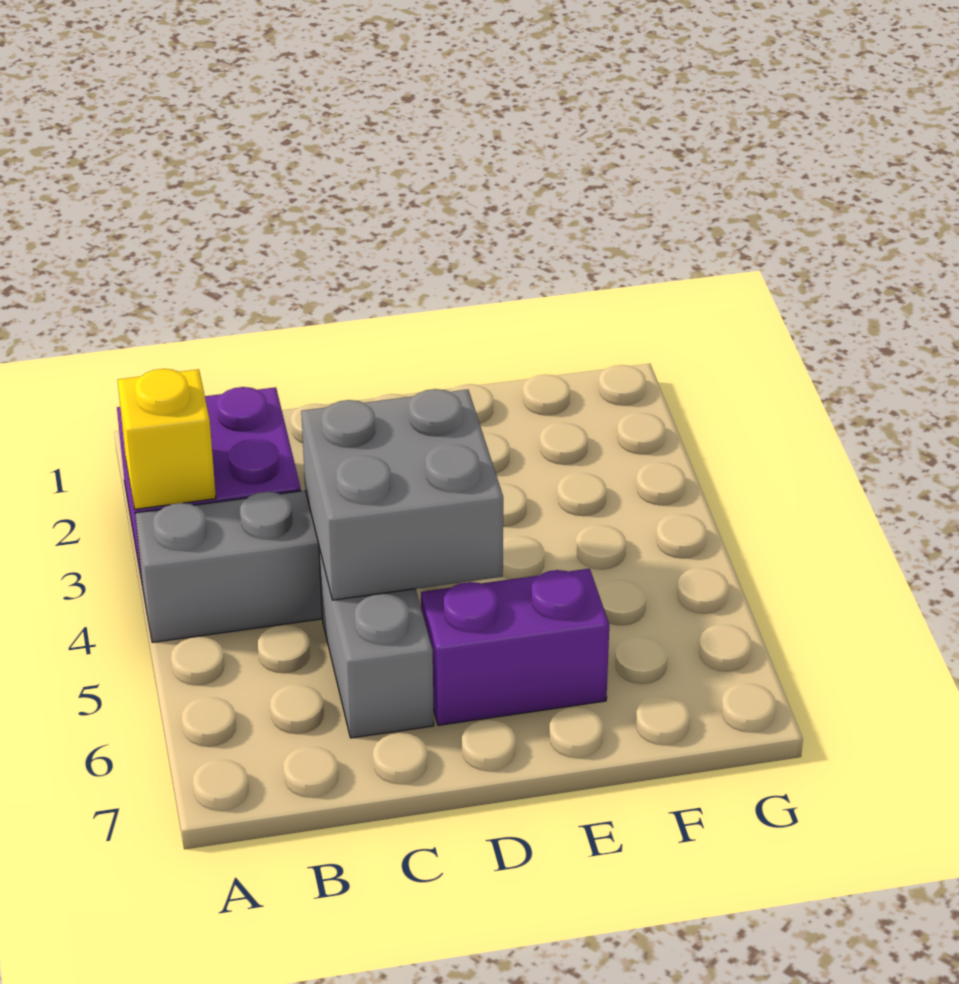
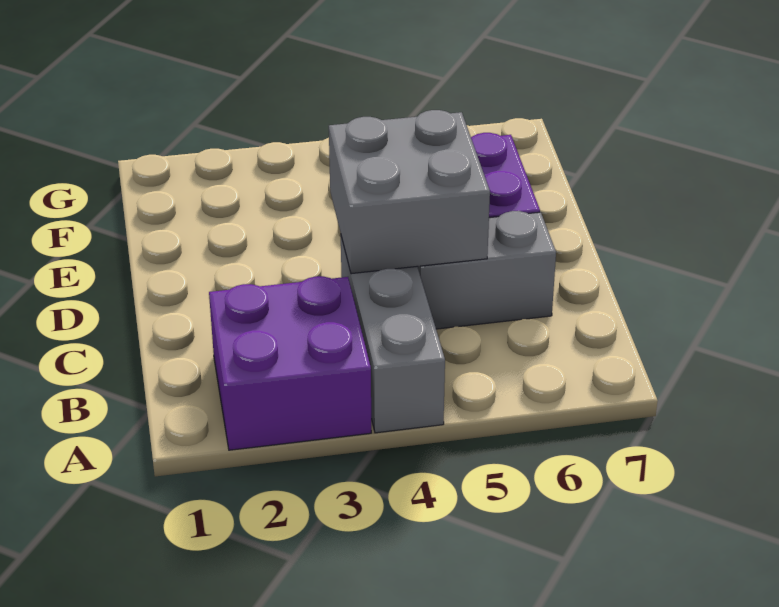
yellow brick A3 level 2 -> none

